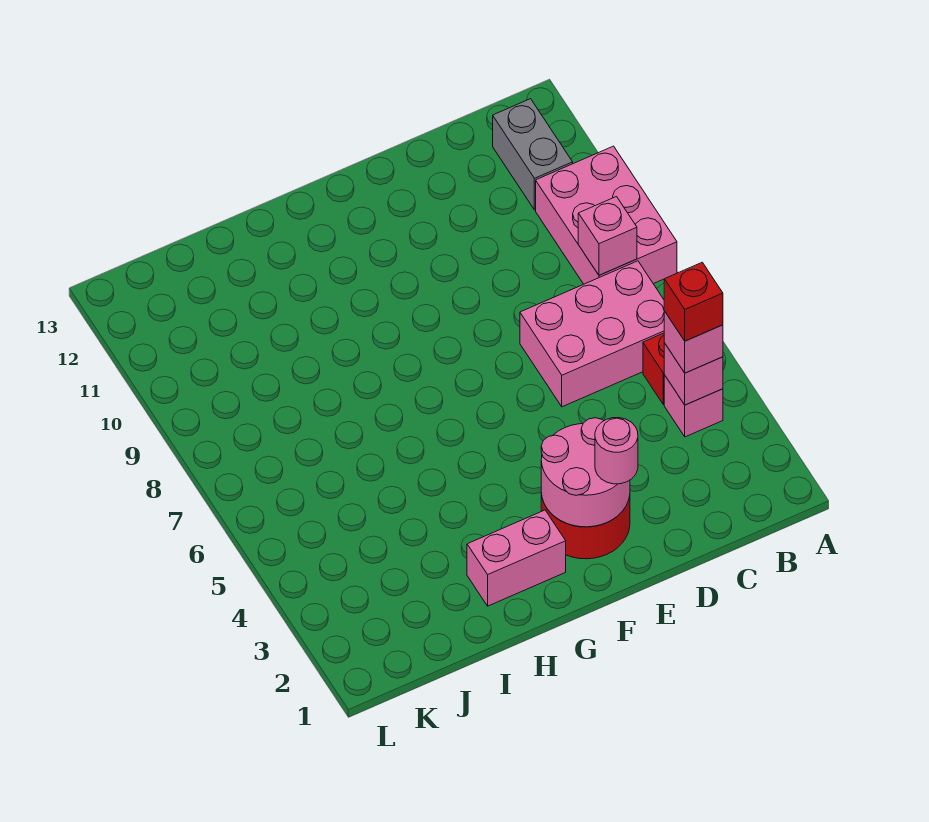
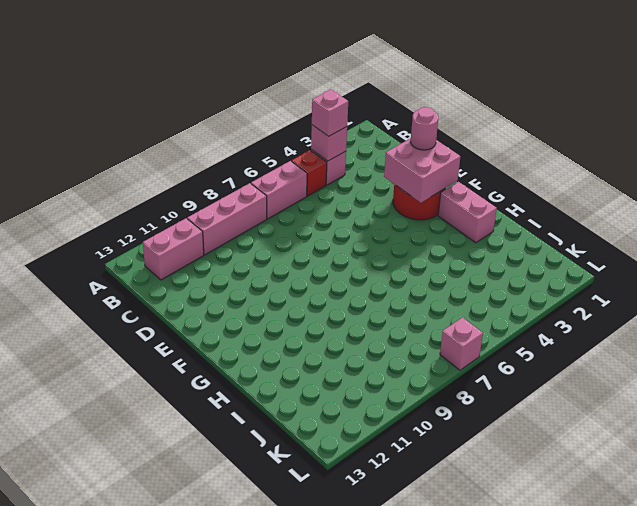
pink brick A8:B10 level 1 -> pink brick B8:B10 level 1
red brick B4 level 4 -> none
pink brick B6:D7 level 1 -> pink brick B6:B7 level 1
pink brick B8 level 2 -> pink brick L7 level 1
grey brick B11:B12 level 1 -> pink brick B11:B12 level 1
pink round brick E2:F3 level 2 -> pink brick E2:F3 level 2

